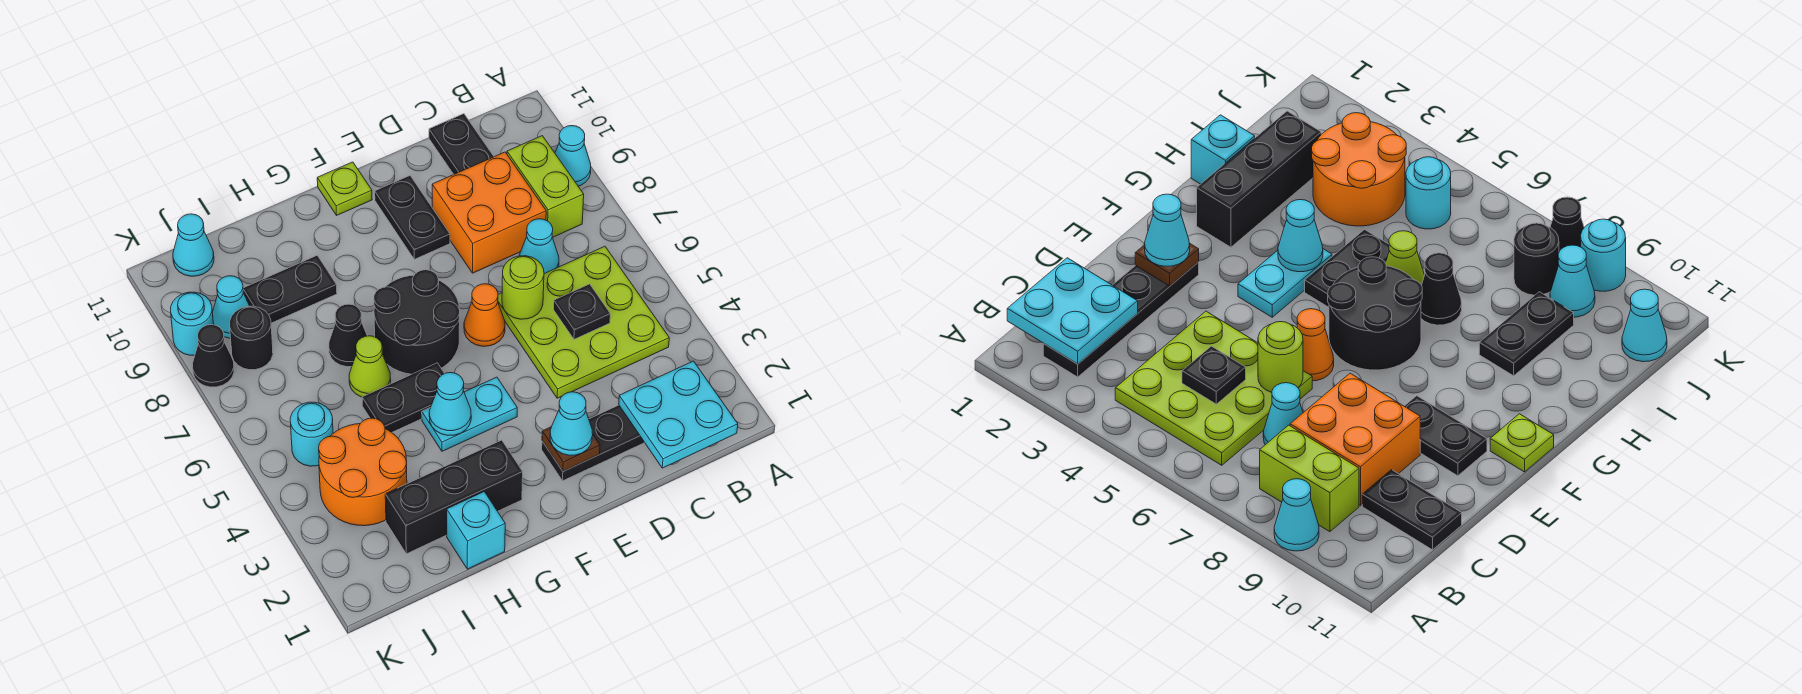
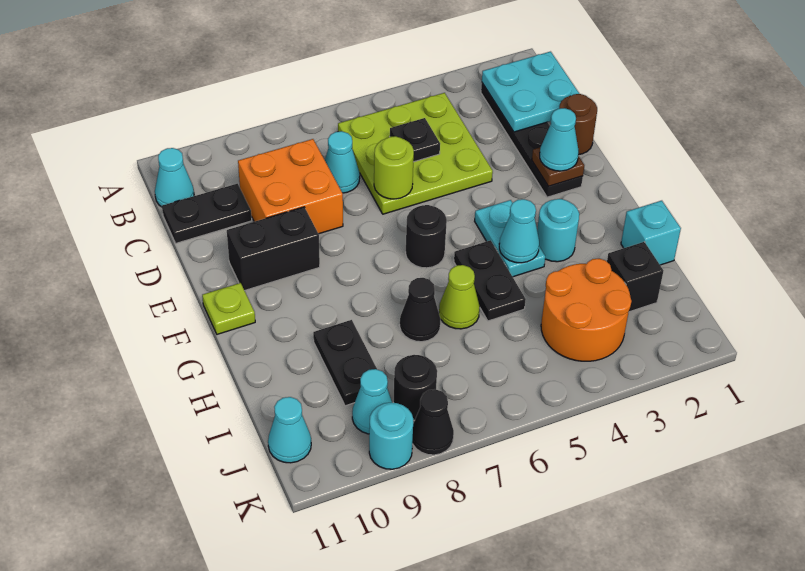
cyan cone A9 level 1 -> cyan cone B11 level 1
lime brick B8:B9 level 1 -> none
none -> brown round brick D1 level 1
orange cone E6 level 1 -> none
black plate E9:E10 level 1 -> black brick E9:E10 level 1
black round brick F6:G7 level 1 -> black round brick F6 level 1
black brick G2:I2 level 1 -> black brick I2 level 1
cyan round brick J5 level 1 -> cyan round brick G3 level 1

